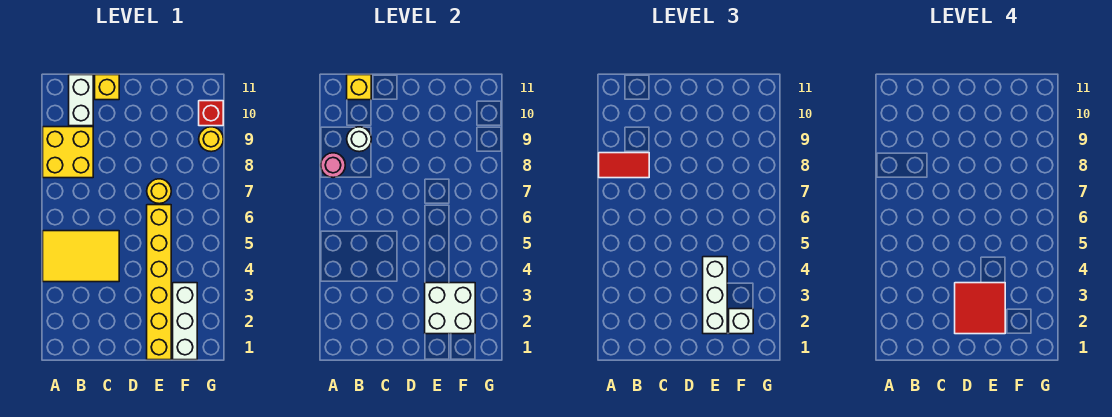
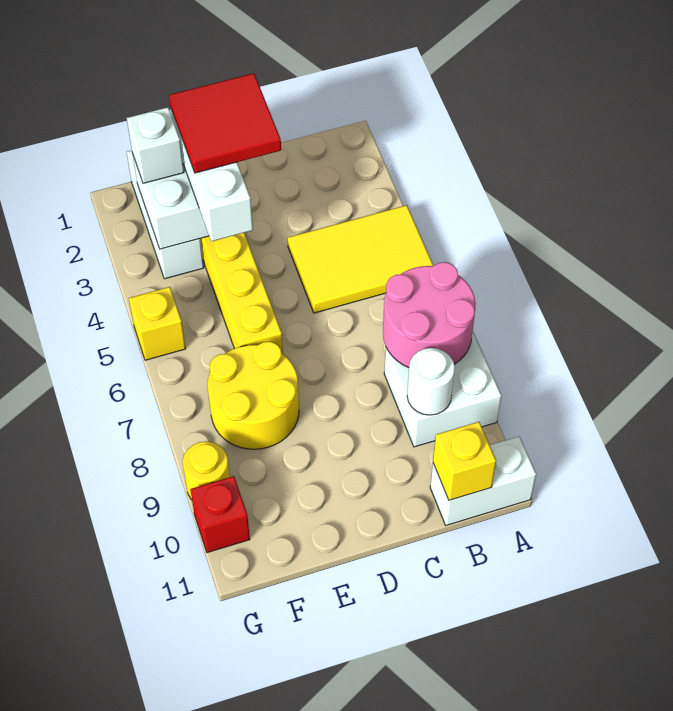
yellow brick A8:B9 level 1 -> white brick A8:B9 level 1
pink round brick A8 level 2 -> pink round brick A7:B8 level 2
red tile A8:B8 level 3 -> none
white brick B10:B11 level 1 -> white brick A11:B11 level 1
yellow brick C11 level 1 -> yellow brick G5 level 1
yellow round brick E7 level 1 -> yellow round brick E7:F8 level 1

